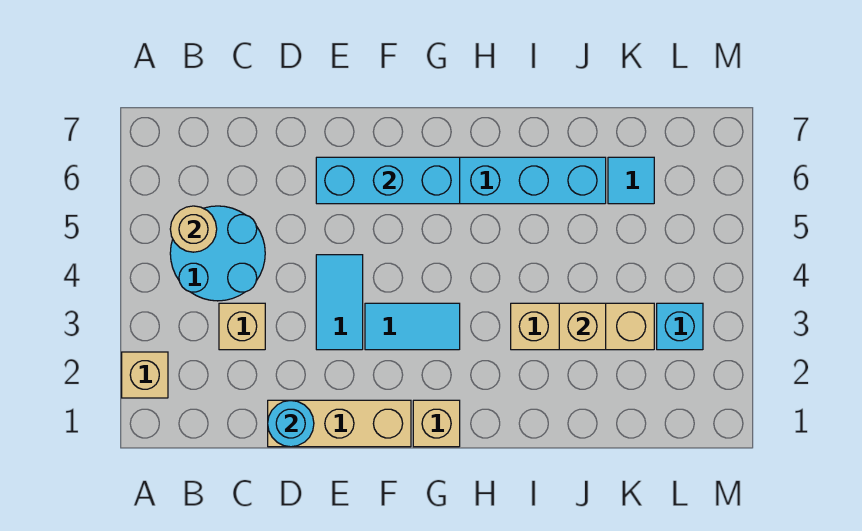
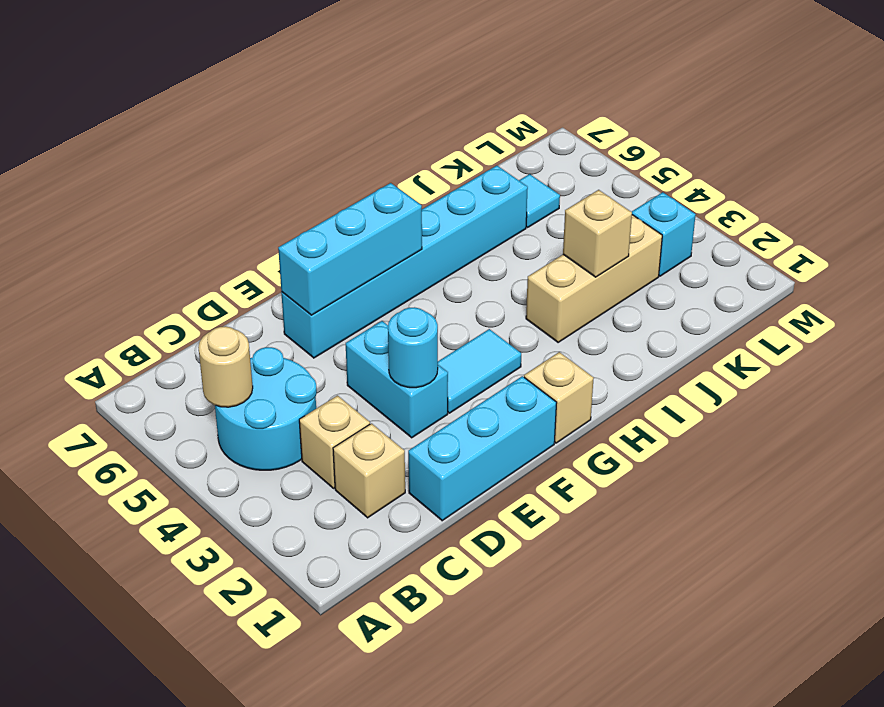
tan brick A2 level 1 -> tan brick C2 level 1
tan brick D1:F1 level 1 -> cyan brick D1:F1 level 1
cyan round brick D1 level 2 -> cyan round brick E3 level 2
cyan tile E3:E4 level 1 -> cyan brick E3:E4 level 1

